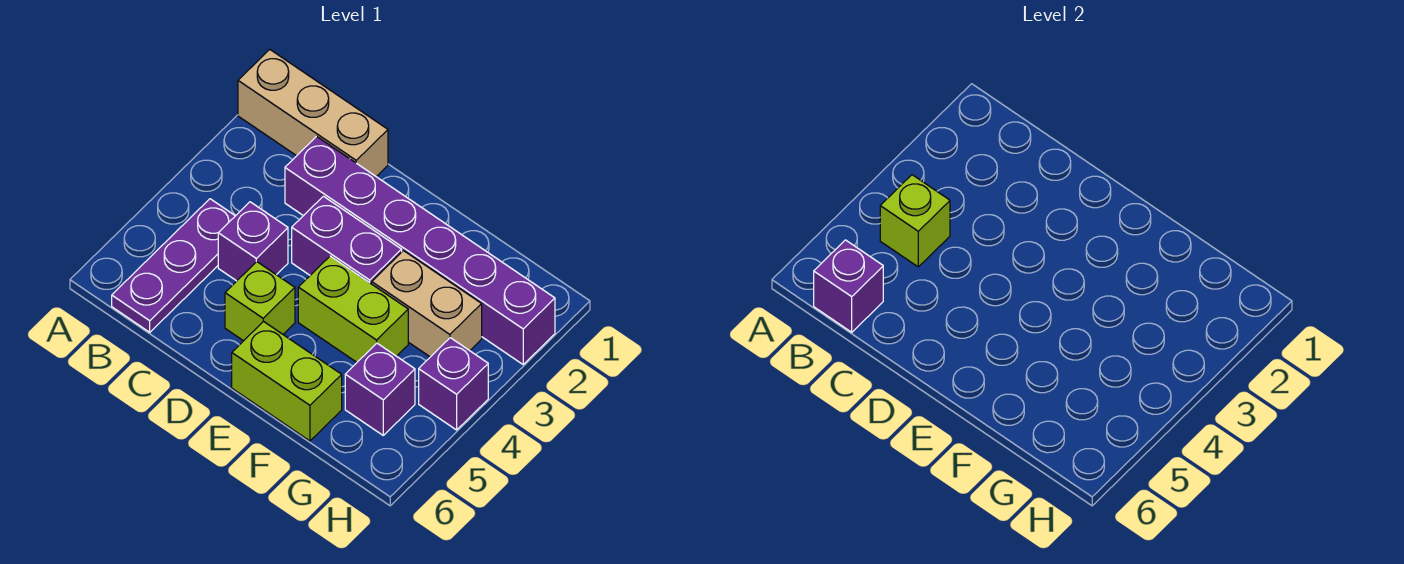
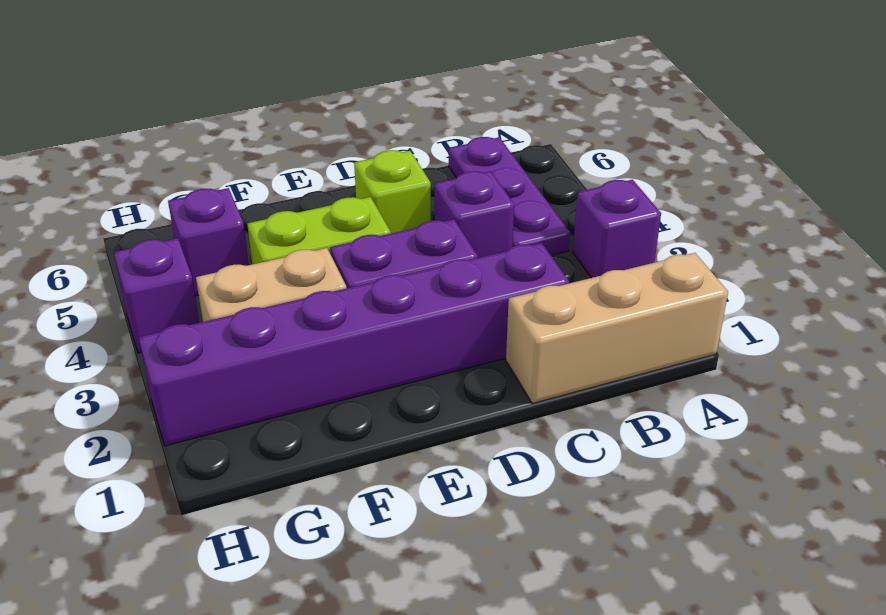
lime brick B4 level 2 -> none
purple brick B6 level 2 -> purple brick A3 level 1
lime brick E6:F6 level 1 -> none

